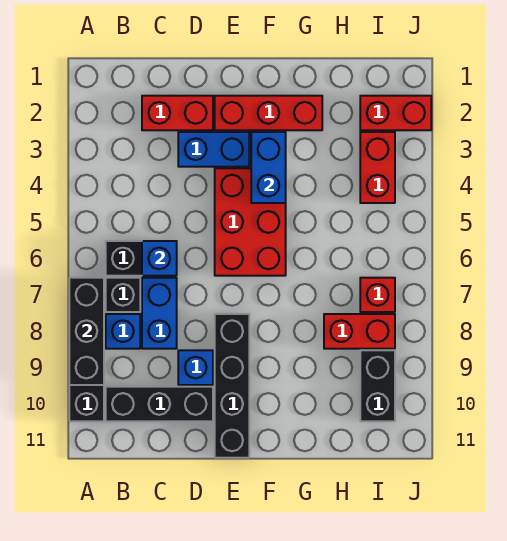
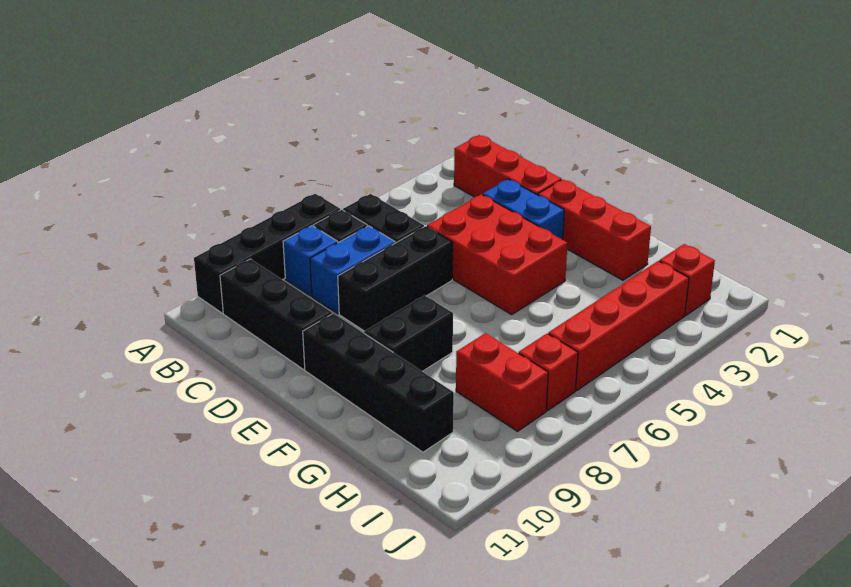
black brick A7:A9 level 2 -> black brick D6:D8 level 1
red brick C2:D2 level 1 -> red brick B2:D2 level 1
blue brick C6 level 2 -> none
blue brick D9 level 1 -> none
red brick E4:F6 level 1 -> red brick D4:F5 level 1
black brick E8:E11 level 1 -> black brick E10:H10 level 1
blue brick F3:F4 level 2 -> none
red brick I2:J2 level 1 -> red brick I2 level 1
red brick I3:I4 level 1 -> red brick I3:I6 level 1
black brick I9:I10 level 1 -> black brick F8:F9 level 1

